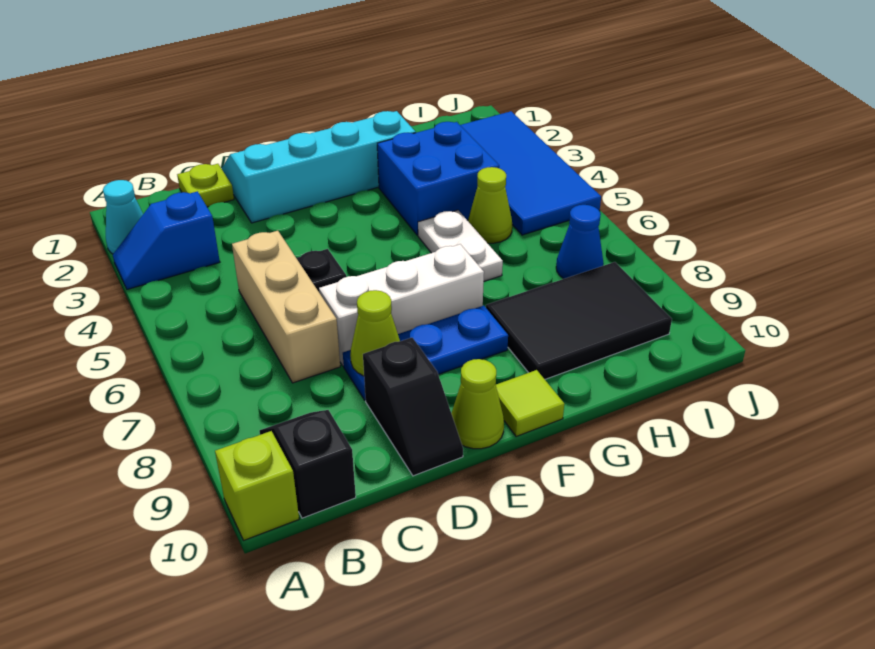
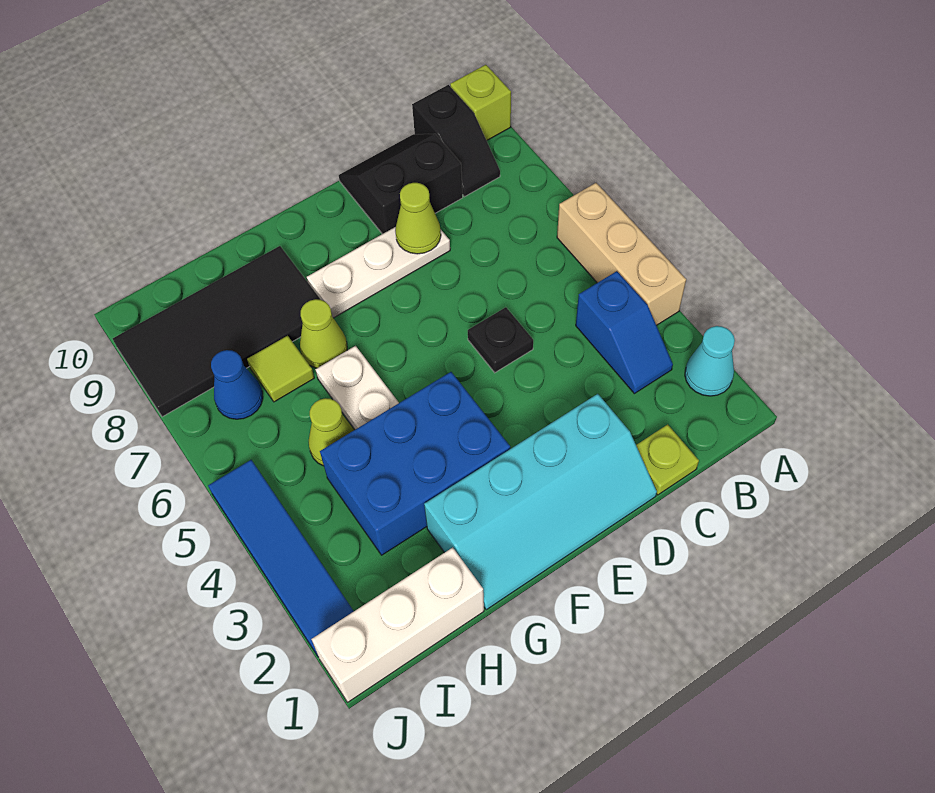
blue slope A3:B3 level 1 top B -> blue slope B3:B4 level 1 top 4
tan brick C5:C7 level 1 -> tan brick A4:A6 level 1
white brick D7:F7 level 1 -> white brick H1:J1 level 1
blue plate D8:F8 level 1 -> white plate D8:F8 level 1
black slope D9:D10 level 1 top 9 -> black slope C9:D10 level 1 top 9
lime cone E10 level 1 -> lime cone G7 level 1
lime tile F10 level 1 -> lime tile H7 level 1
blue brick G3:H4 level 1 -> blue brick F3:H4 level 1
black tile G8:I9 level 1 -> black tile G8:J9 level 1
blue tile I2:J5 level 1 -> blue tile J2:J5 level 1

